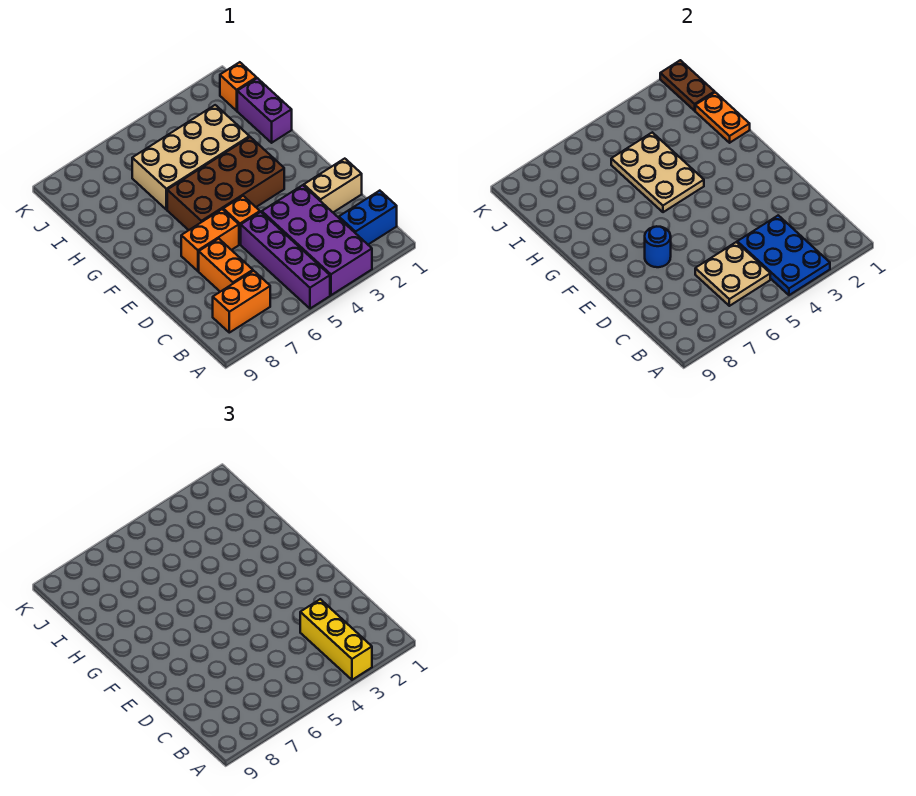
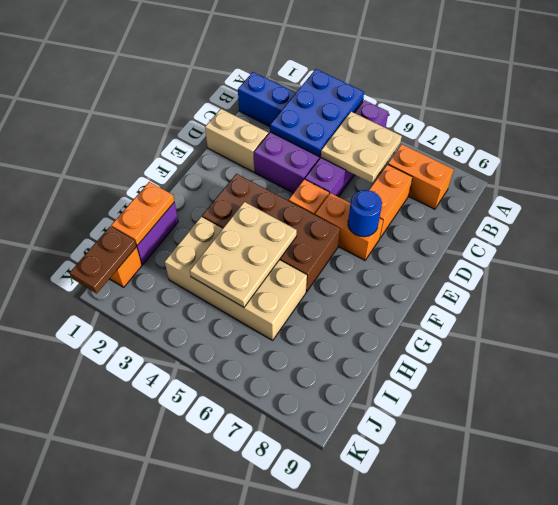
yellow brick A3:C3 level 3 -> none

